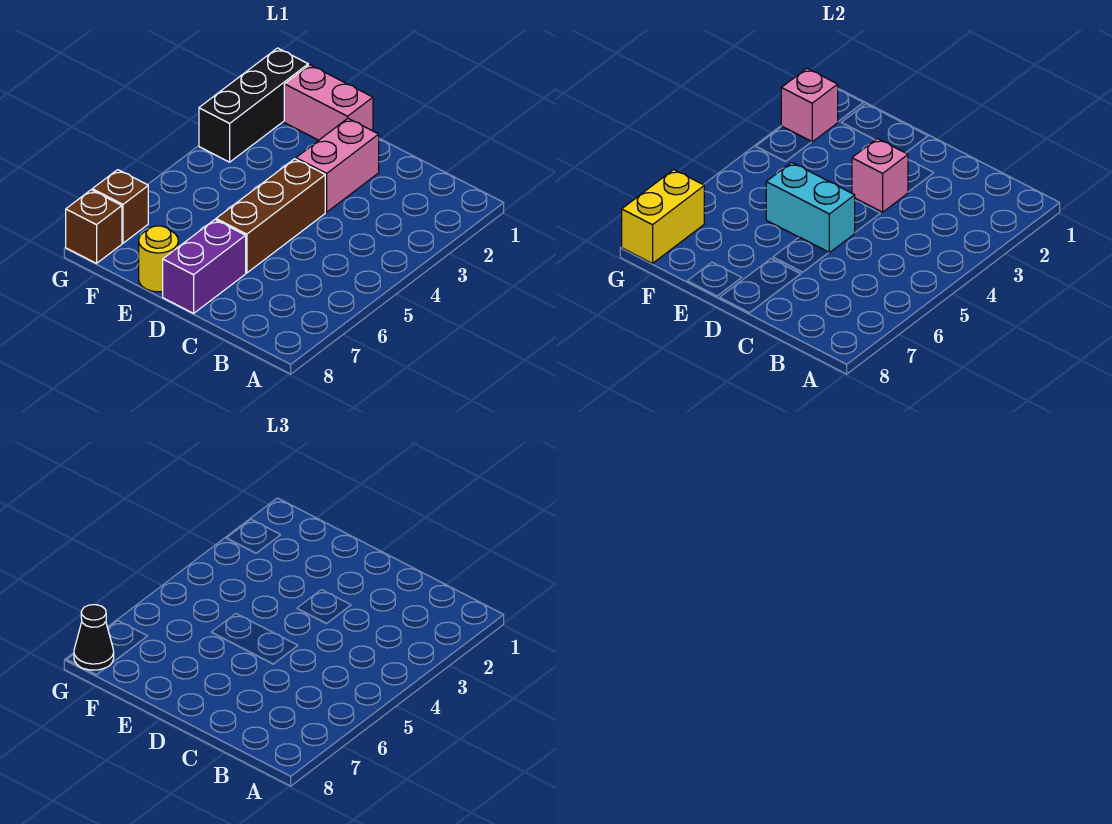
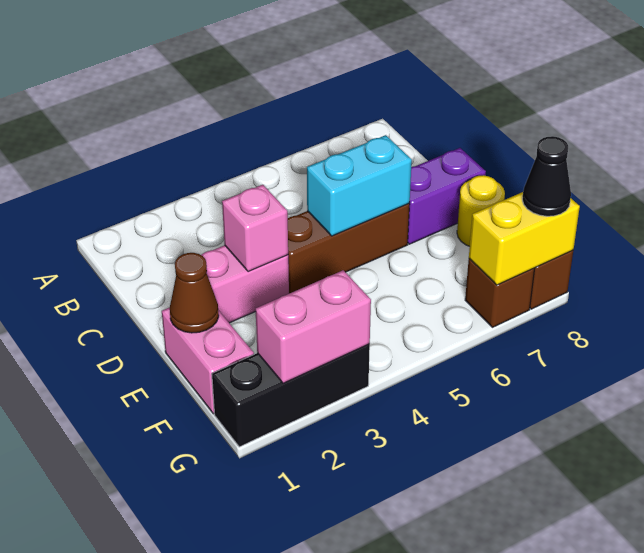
cyan brick D5:E5 level 2 -> cyan brick D5:D6 level 2
none -> brown cone E1 level 2
pink brick G2 level 2 -> pink brick G2:G3 level 2

